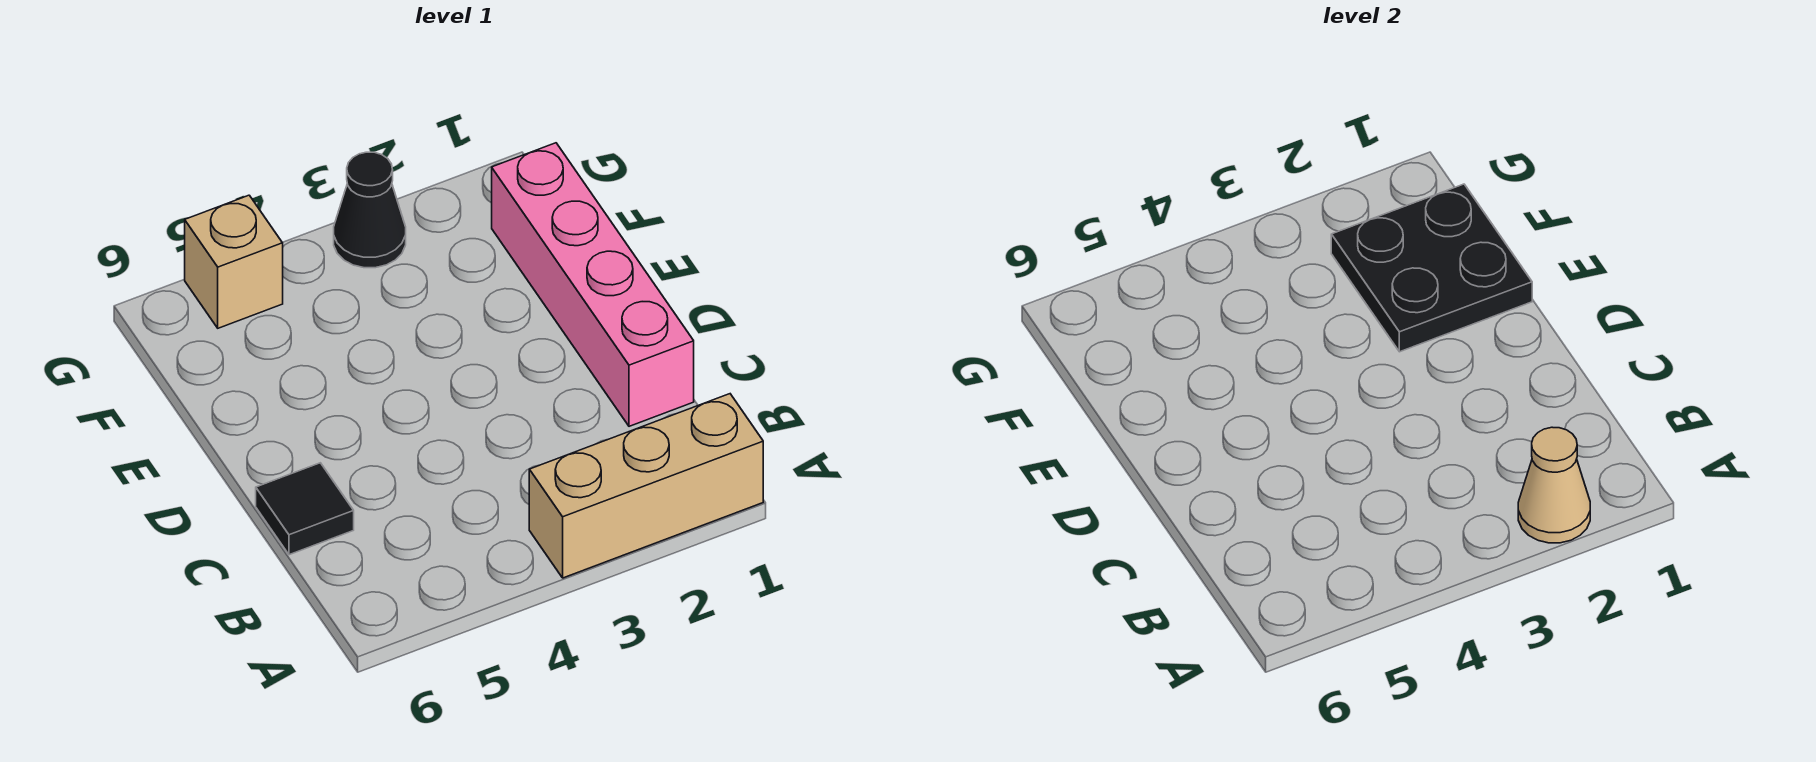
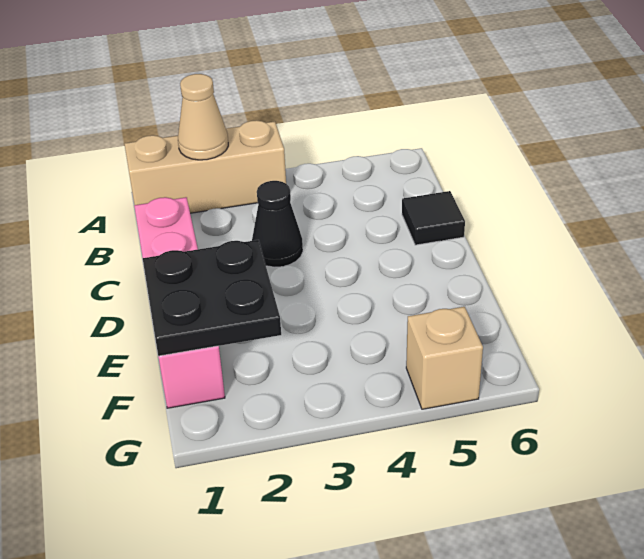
black cone G3 level 1 -> black cone C3 level 1

